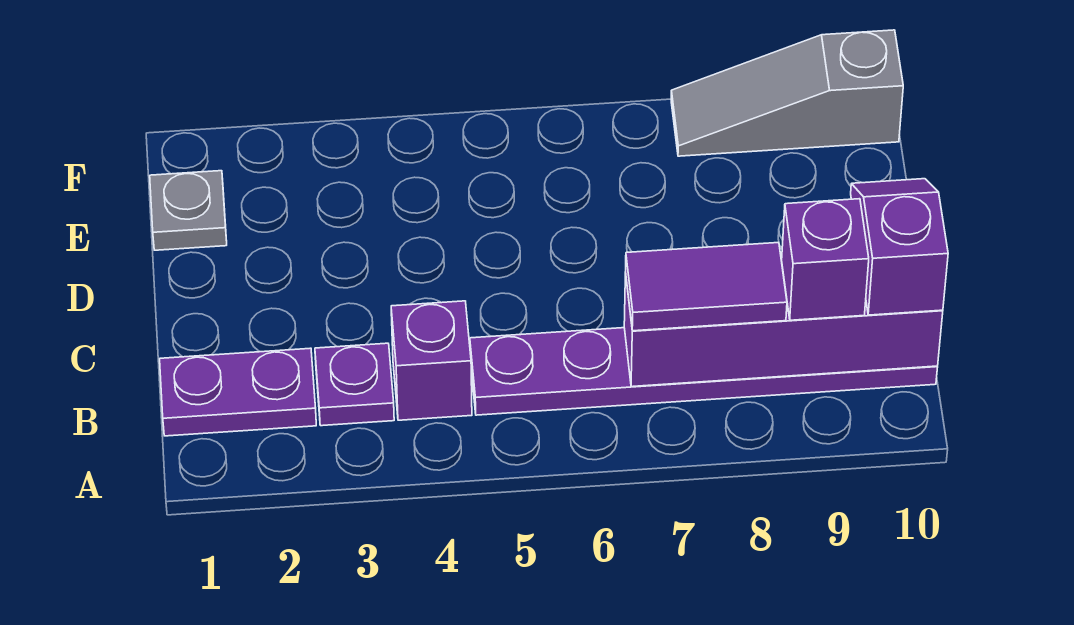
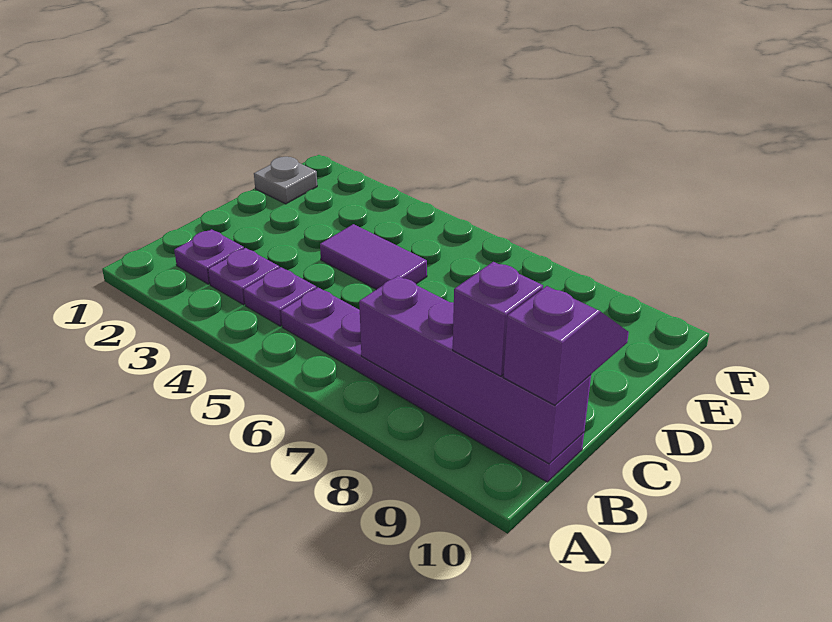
purple plate B1:B2 level 1 -> purple plate B2 level 1
purple brick B4 level 1 -> purple plate B4 level 1
purple tile B7:B8 level 3 -> purple tile D4:D5 level 1
grey slope F8:F10 level 1 top 10 -> none

